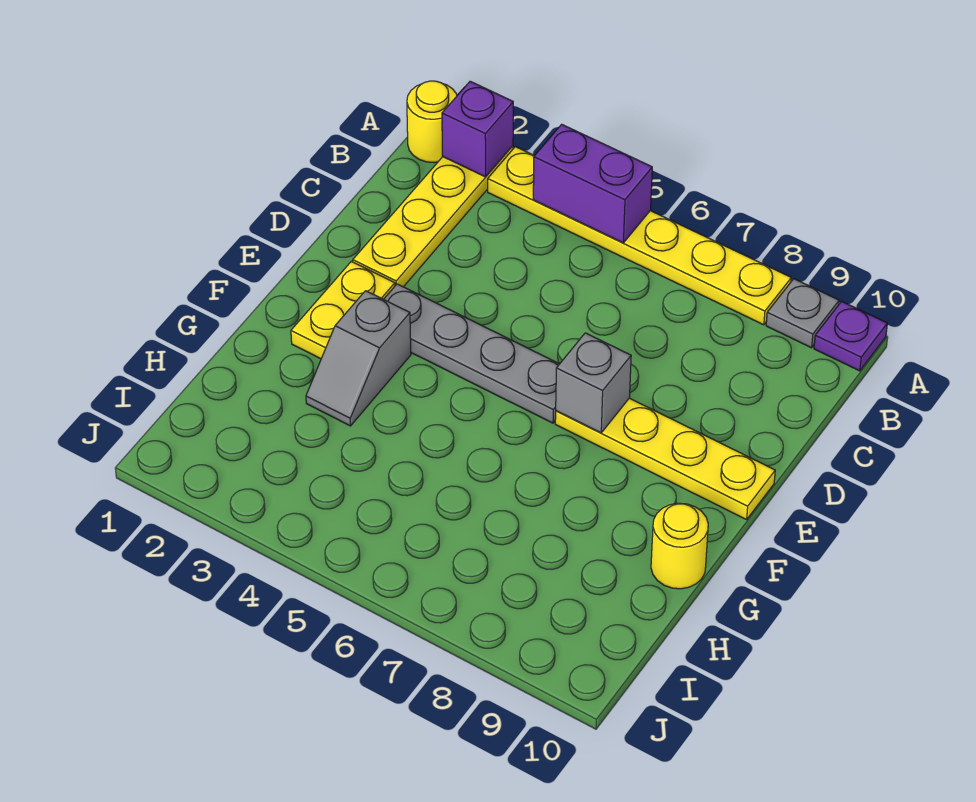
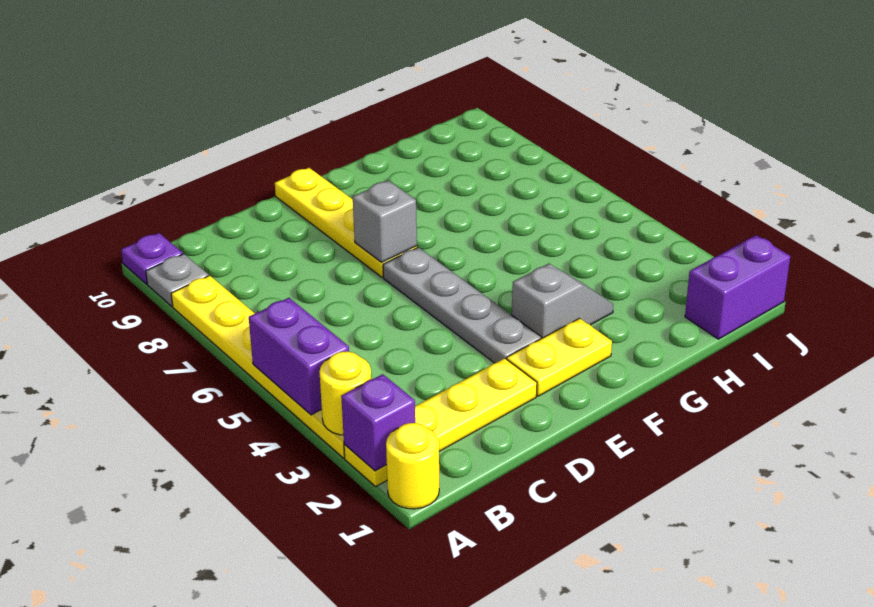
yellow round brick G10 level 1 -> yellow round brick A3 level 2
none -> purple brick I1:J1 level 1

